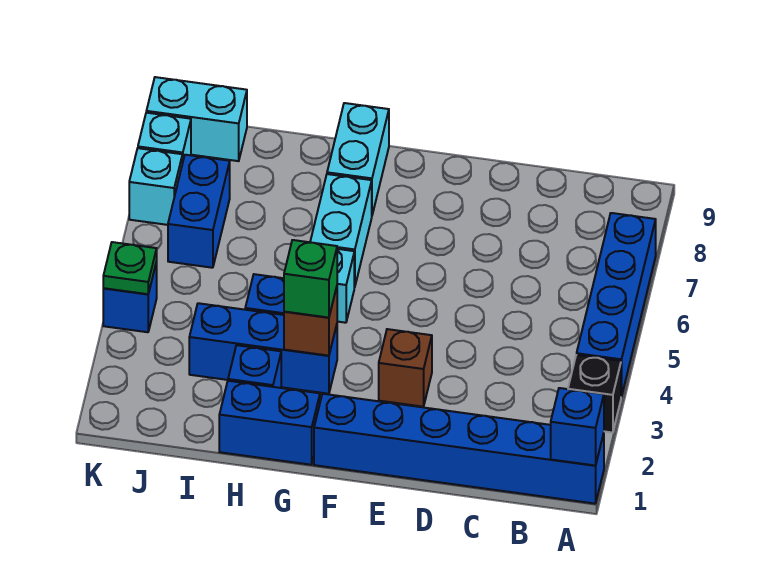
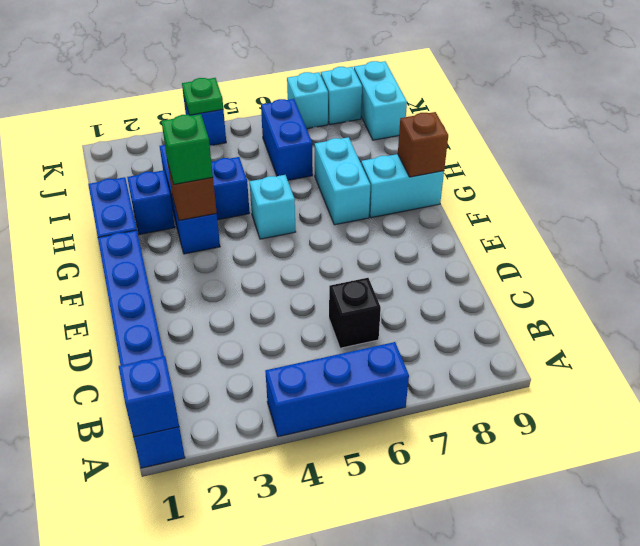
black brick A3 level 1 -> black brick C6 level 1
blue brick A4:A7 level 1 -> blue brick A4:A6 level 1
brown brick E3 level 1 -> brown brick G9 level 2
cyan brick G6:G7 level 1 -> cyan brick G7:H7 level 1
blue brick J6:J7 level 1 -> blue brick I6:J6 level 1

